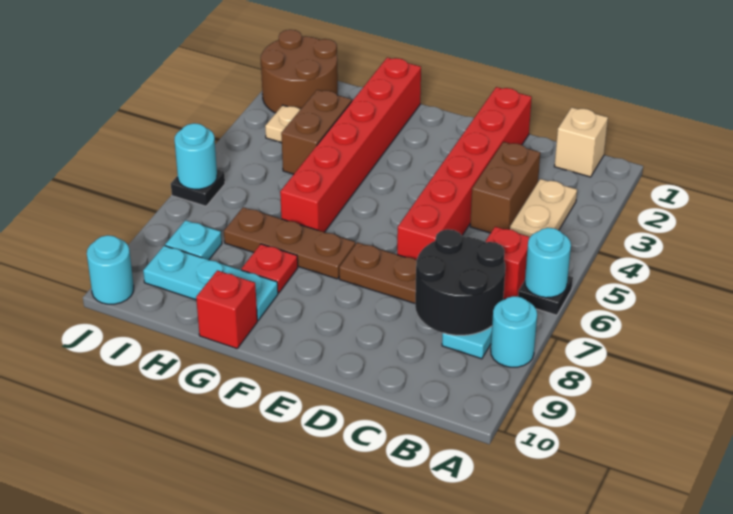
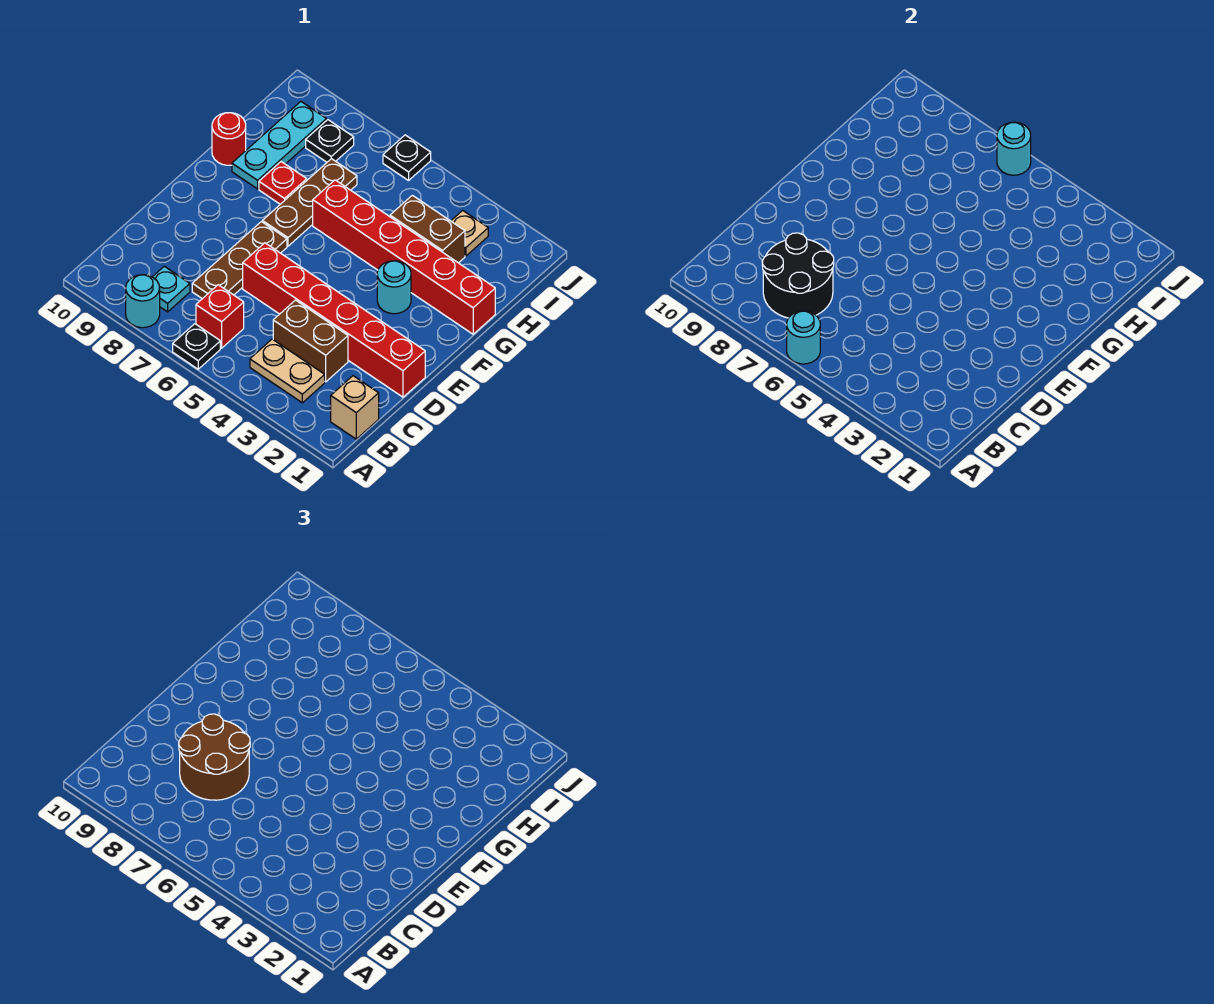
red brick G10 level 1 -> red round brick G10 level 1
brown round brick I1:J2 level 1 -> brown round brick C7:D8 level 3
cyan plate I8 level 1 -> black plate I8 level 1
cyan round brick J10 level 1 -> cyan round brick F3 level 1

